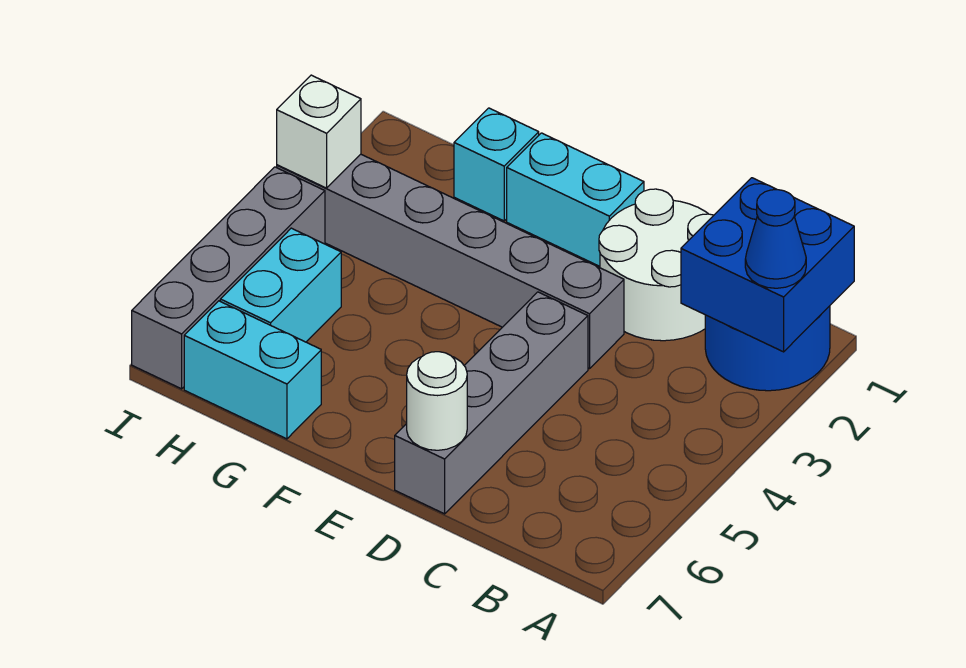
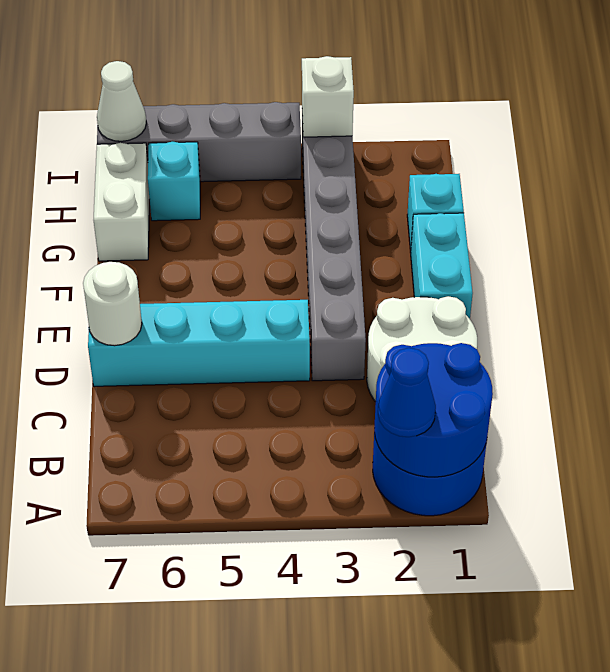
blue brick A1:B2 level 2 -> blue round brick A1:B2 level 2
grey brick D4:D7 level 1 -> cyan brick D4:D7 level 1
cyan brick G7:H7 level 1 -> white brick G7:H7 level 1
cyan brick H5:H6 level 1 -> cyan brick H6 level 1
none -> white cone I7 level 2

